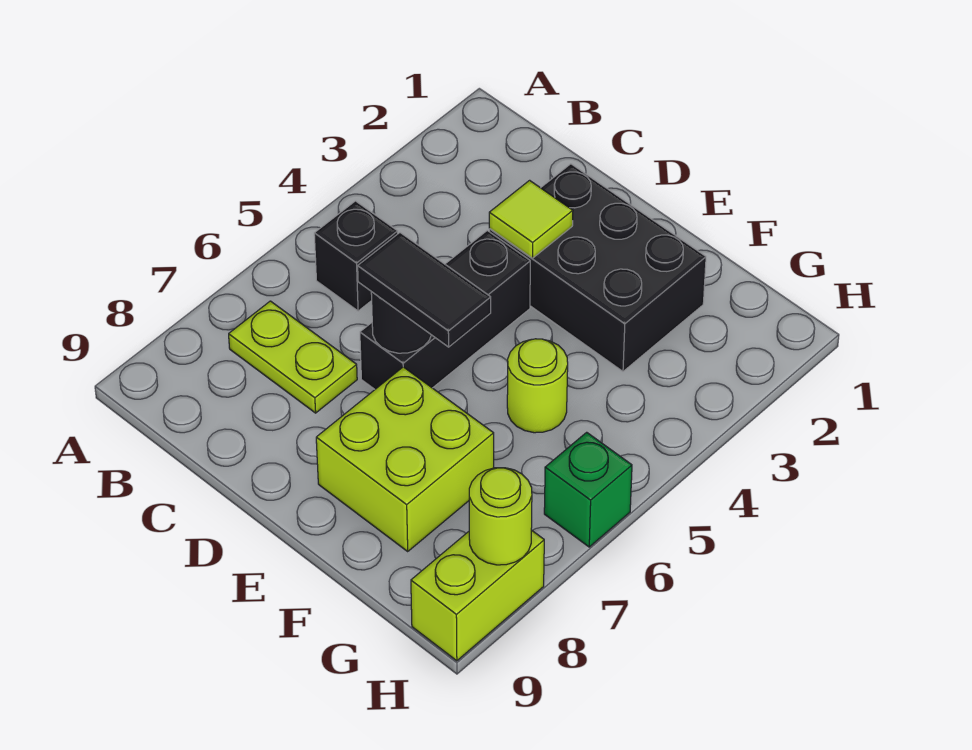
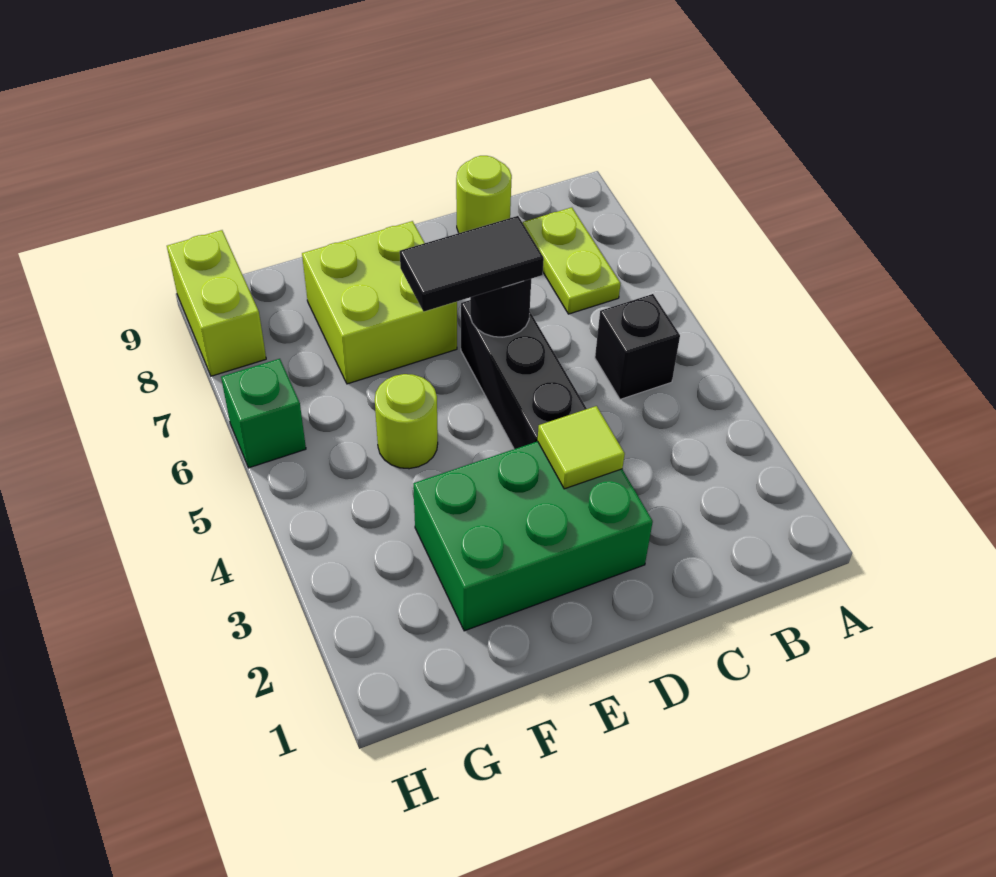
lime plate B7:C7 level 1 -> lime plate B7:B8 level 1
black brick D2:F3 level 1 -> green brick D2:F3 level 1
lime round brick H8 level 2 -> lime round brick C9 level 1

